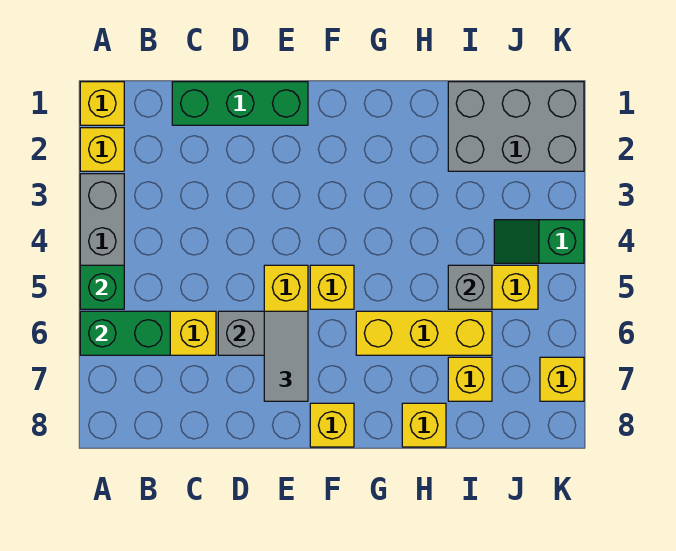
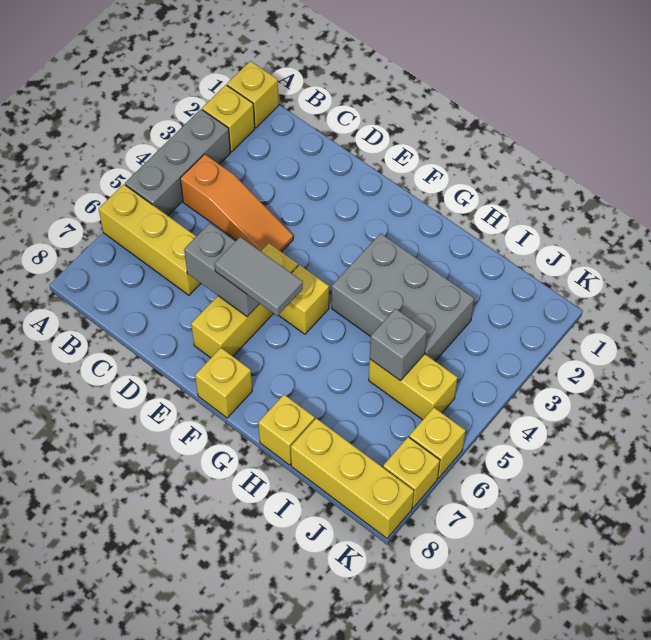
green brick A5 level 2 -> none
green brick A6:B6 level 2 -> none
none -> orange slope B4:D4 level 1 top B
green brick C1:E1 level 1 -> none
grey tile E6:E7 level 3 -> grey tile E6:F6 level 3
yellow brick G6:I6 level 1 -> yellow brick I8:K8 level 1
grey brick I1:K2 level 1 -> grey brick G3:I4 level 1
yellow brick I7 level 1 -> yellow brick K6 level 1
green slope J4:K4 level 1 top K -> none

